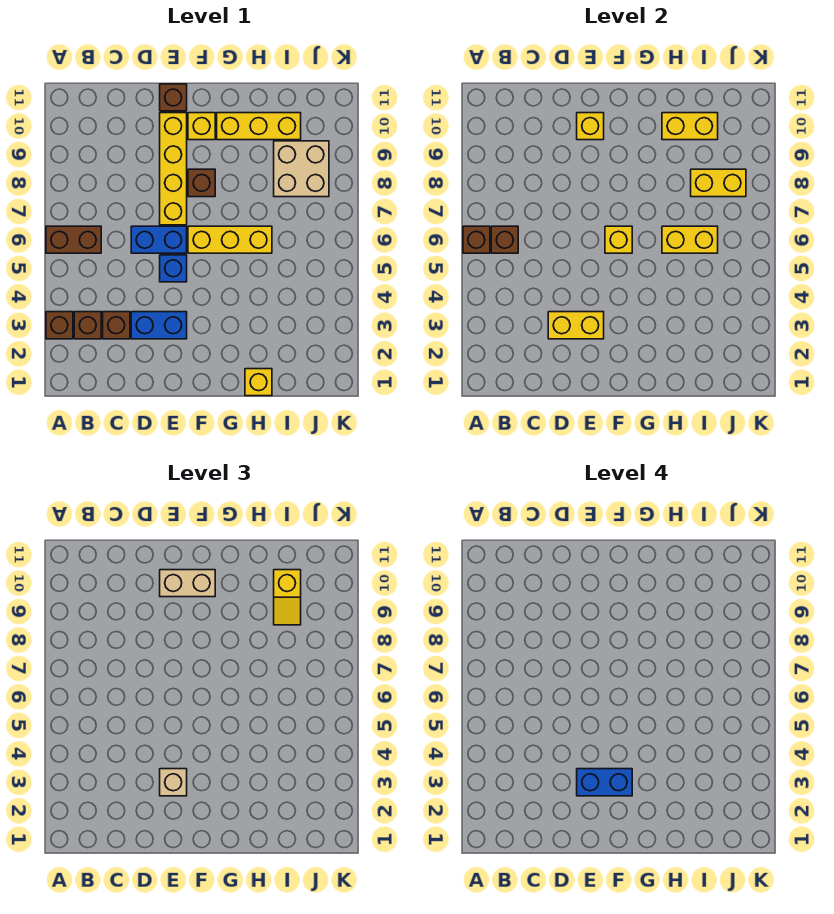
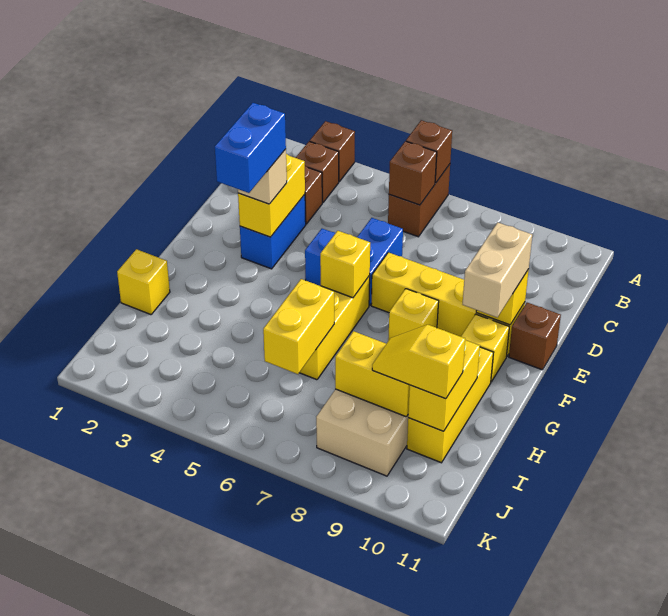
brown brick F8 level 1 -> yellow brick F8 level 1
yellow brick I8:J8 level 2 -> yellow brick I8:I9 level 2

